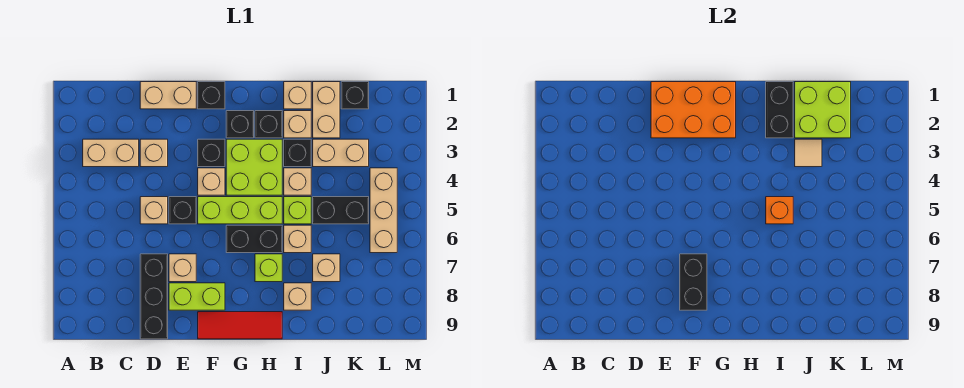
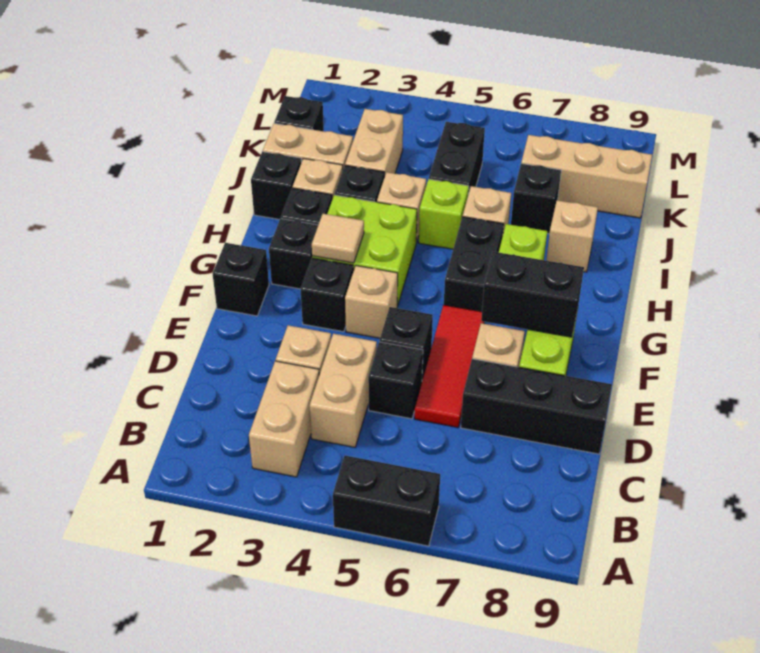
tan brick D1:E1 level 1 -> tan brick C4:D4 level 1
tan brick D5 level 1 -> black brick D5 level 1
orange brick E1:G2 level 2 -> none
lime brick F5:H5 level 1 -> none
red tile F9:H9 level 1 -> red tile D6:F6 level 1
tan brick I1 level 1 -> black brick I1 level 1
black brick I1:I2 level 2 -> black brick A5:A6 level 1
orange brick I5 level 2 -> none
lime brick J1:K2 level 2 -> none
tan tile J3 level 2 -> tan tile G3 level 2
tan brick J7 level 1 -> black brick J7 level 1
tan brick L4:L6 level 1 -> tan brick K7:K9 level 1

